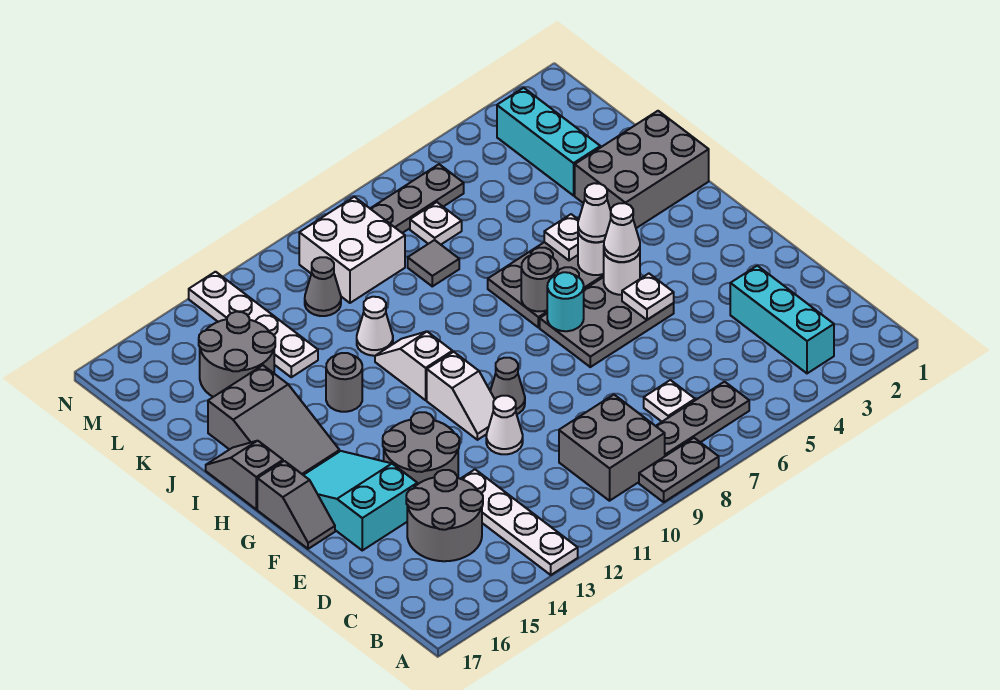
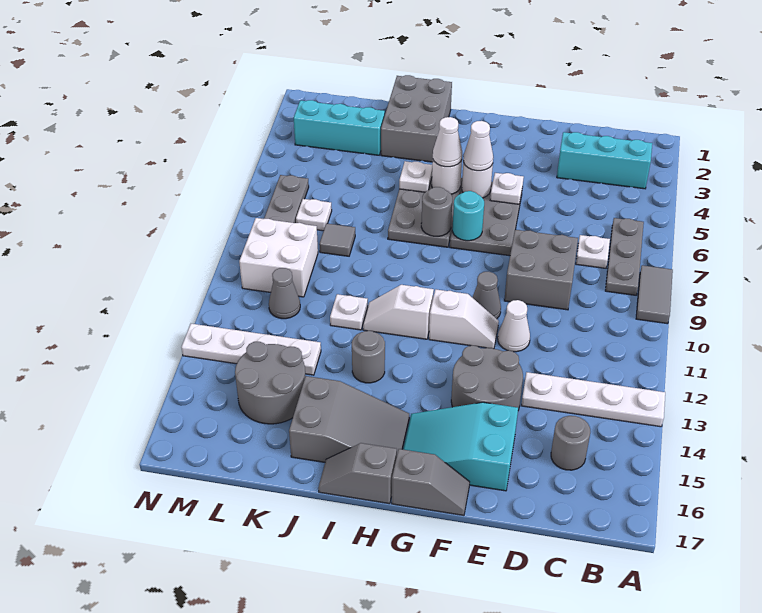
grey plate A8:A9 level 1 -> grey tile A8:A9 level 1
grey brick B9:C10 level 1 -> grey brick D8:E9 level 1
grey round brick C14:D15 level 1 -> grey round brick C15 level 1
white cone J11 level 1 -> white plate J11 level 1

